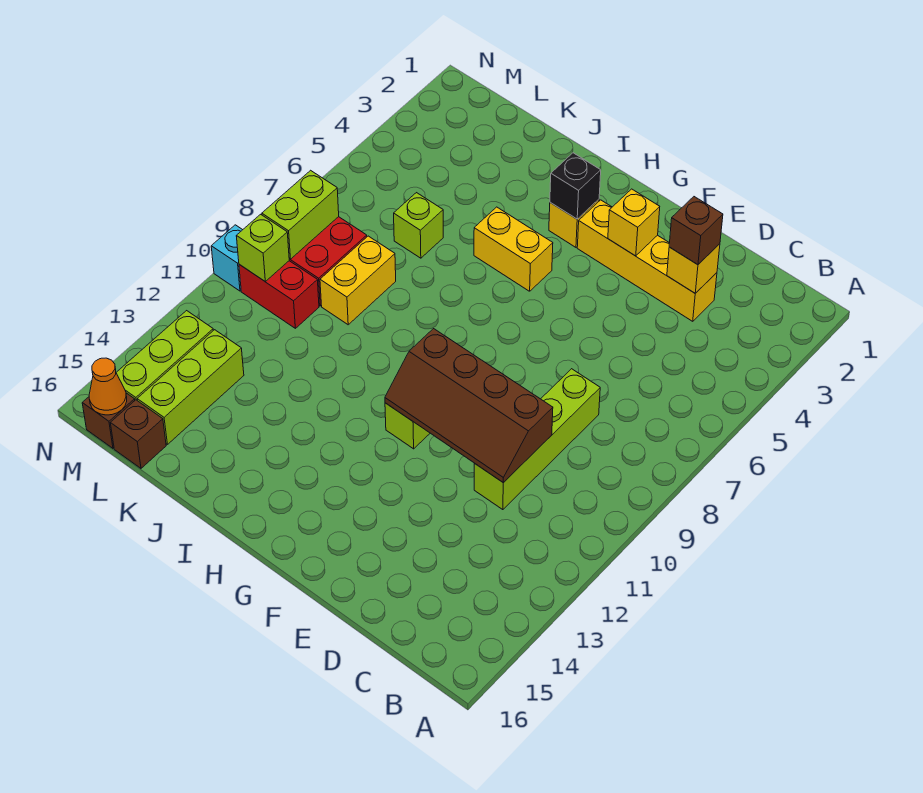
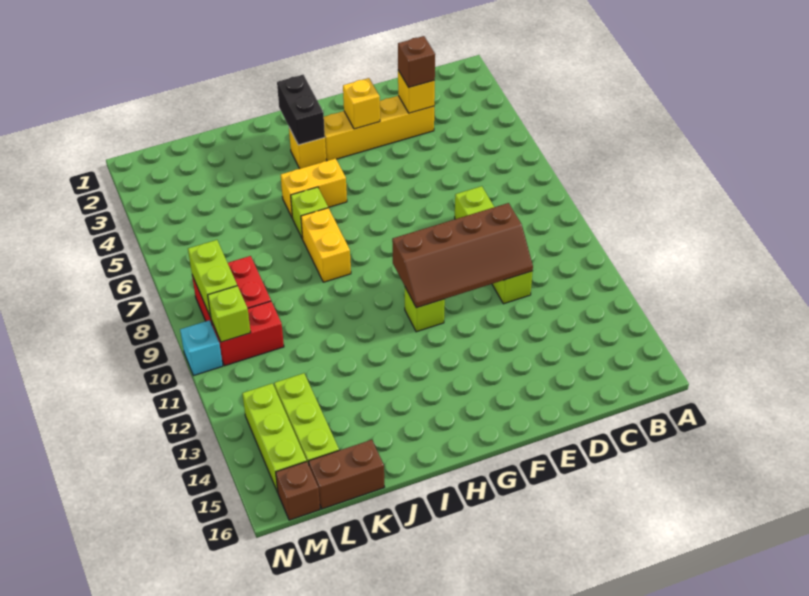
black brick H3 level 2 -> black brick H2:H3 level 2
lime brick K6 level 1 -> lime brick I6 level 1
yellow brick K8:K9 level 1 -> yellow brick I7:I8 level 1
brown brick L16 level 1 -> brown brick K16:L16 level 1
orange cone M16 level 2 -> none

